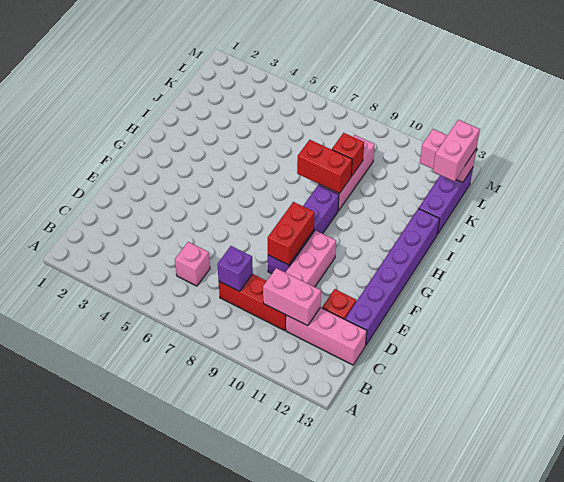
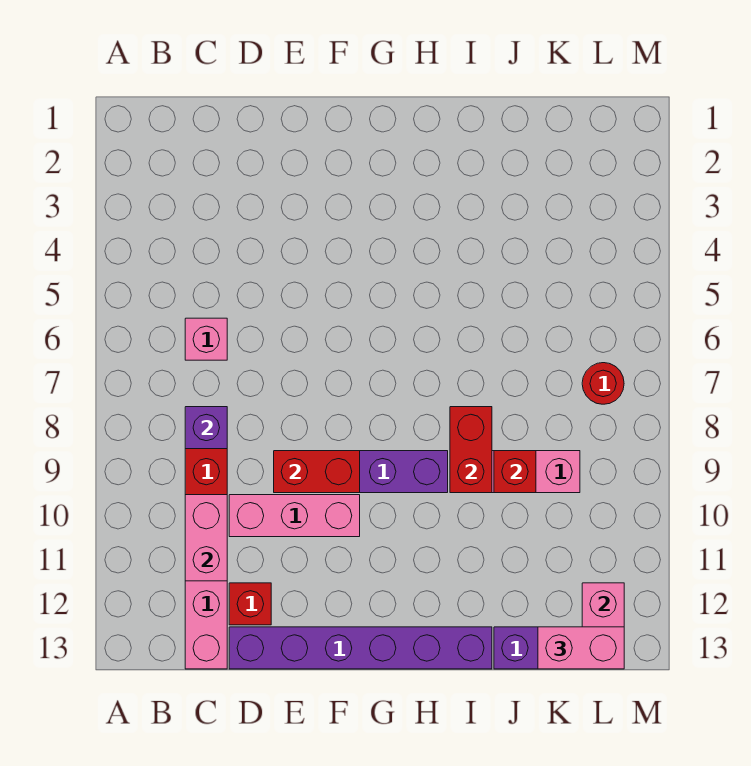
none -> red round brick L7 level 1

